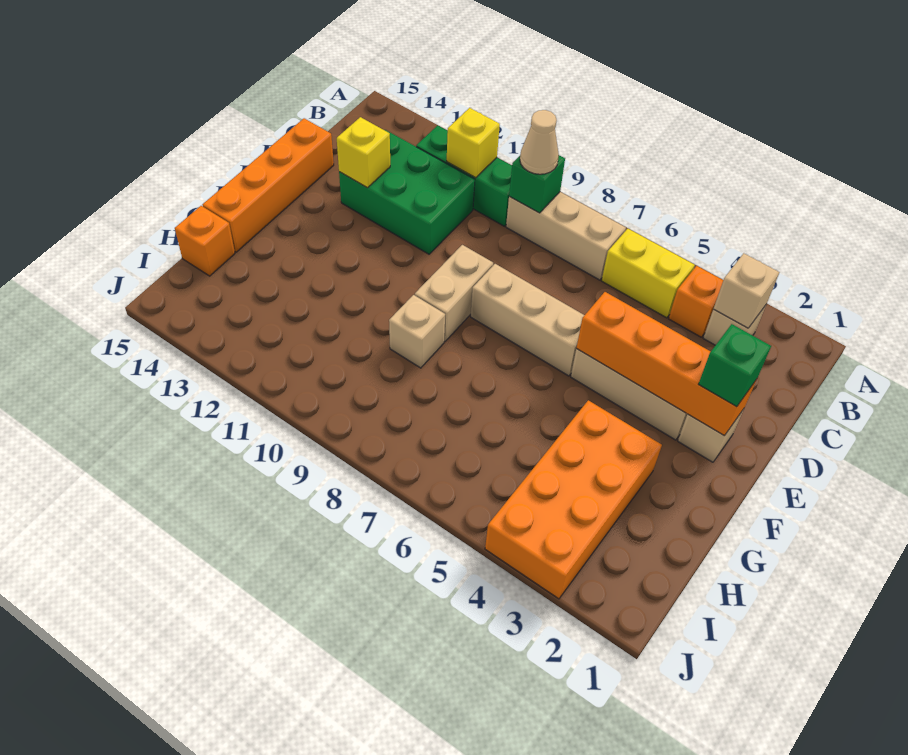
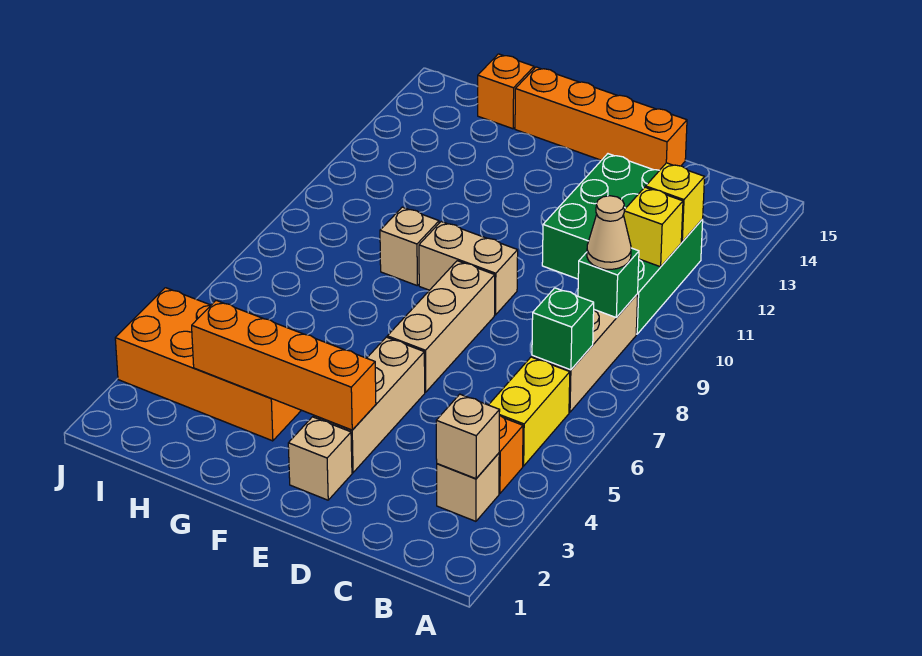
yellow brick D13 level 2 -> yellow brick B12 level 2
orange brick E2:E5 level 2 -> orange brick E3:H3 level 2
green brick E2 level 3 -> green brick B7 level 2

